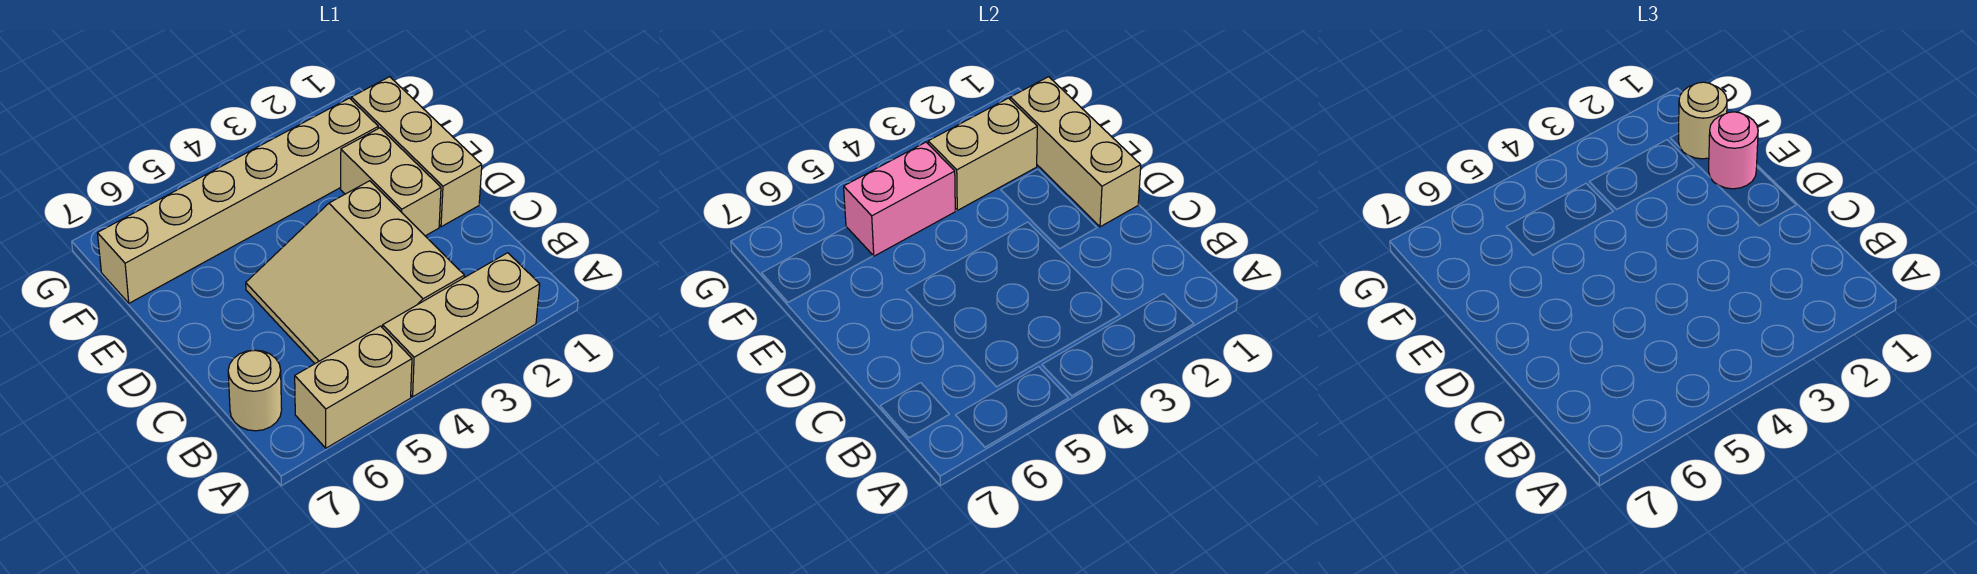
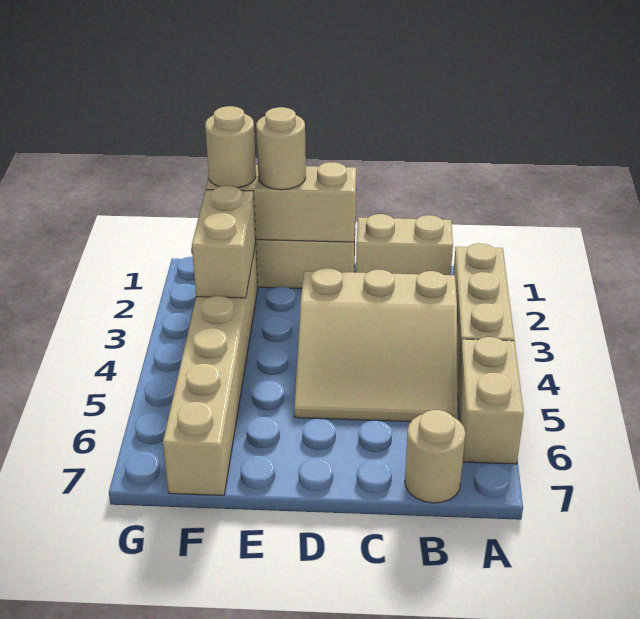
tan brick D2:E2 level 1 -> tan brick B1:C1 level 1
pink round brick E1 level 3 -> tan round brick E1 level 3
pink brick F4:F5 level 2 -> none

